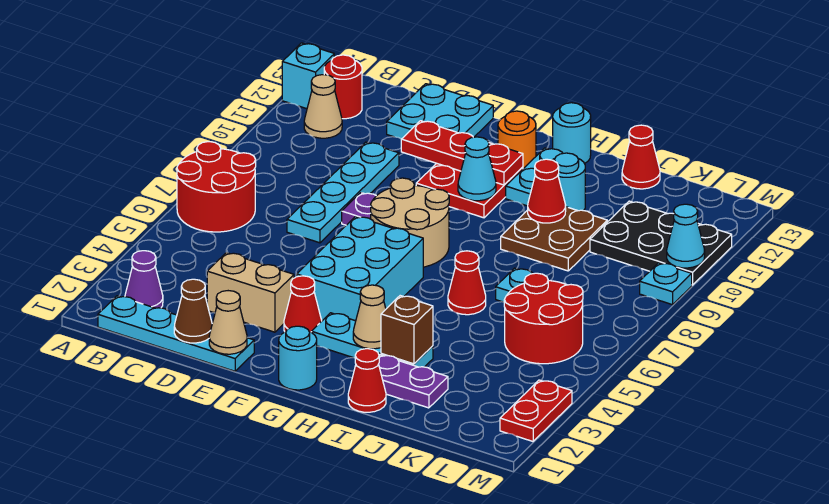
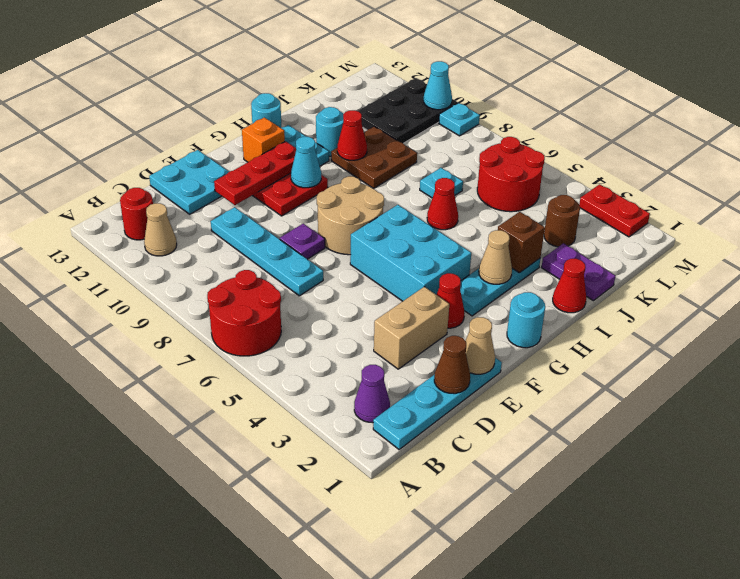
cyan brick A12 level 1 -> none
orange round brick G12 level 1 -> orange brick G12 level 1
purple plate I2:J2 level 1 -> purple plate J1:J2 level 1
red cone J13 level 1 -> none
none -> brown round brick K3 level 1

